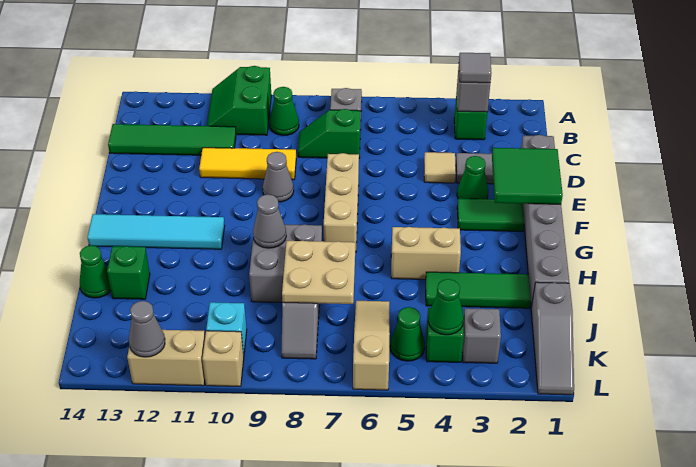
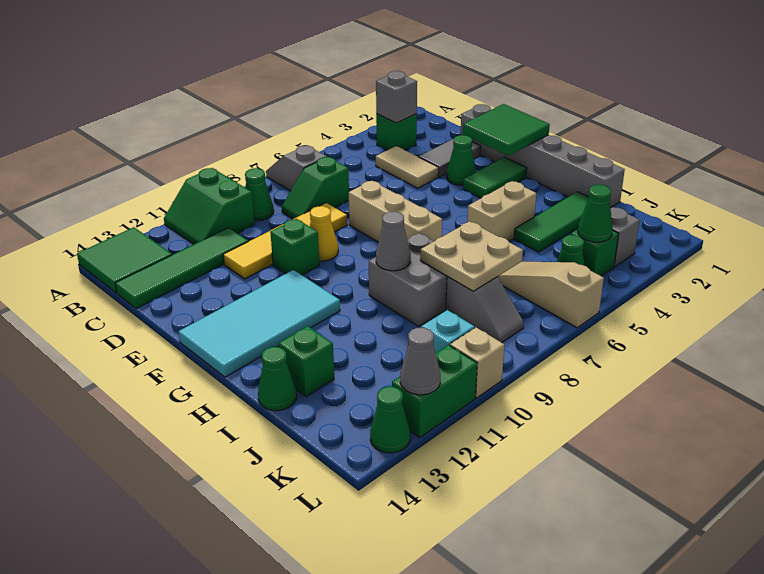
none -> green tile A13:B14 level 1
grey tile B3 level 3 -> none
tan tile D4 level 1 -> tan tile C4:D4 level 1
yellow tile D9:D11 level 1 -> yellow tile D8:D11 level 1
grey cone E9 level 1 -> yellow cone E9 level 1
none -> green brick E10 level 1
cyan tile G11:G14 level 1 -> cyan tile F11:G14 level 1
grey slope J1:L1 level 1 top J -> none
tan brick L11:L12 level 1 -> green brick L11:L12 level 1
none -> green cone L13 level 1

